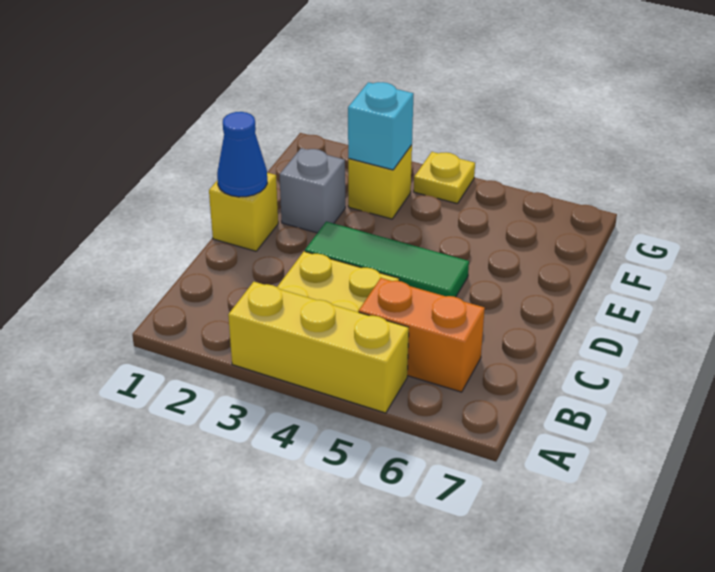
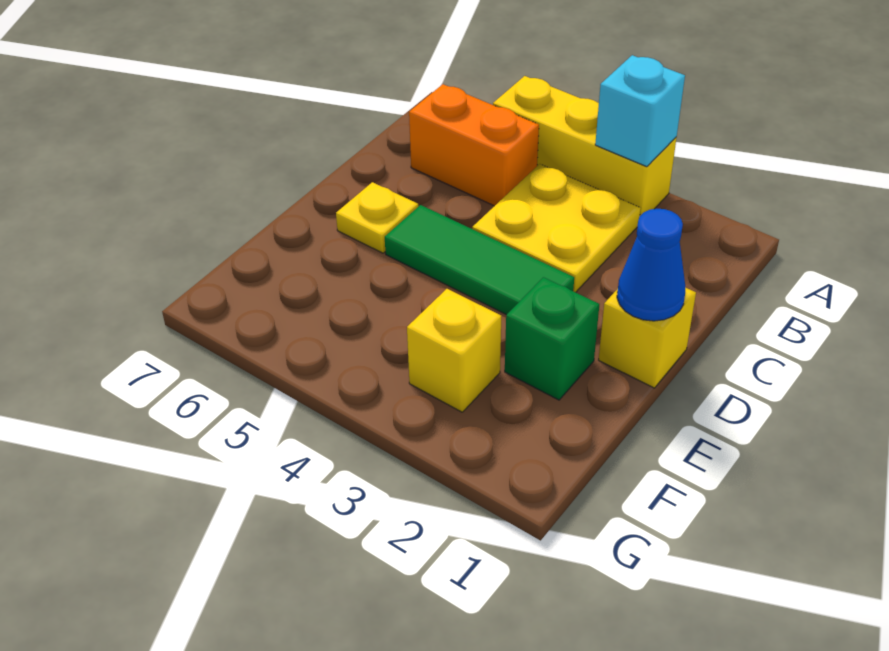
grey brick E2 level 1 -> green brick E2 level 1
cyan brick F3 level 2 -> cyan brick A3 level 2
yellow plate G4 level 1 -> yellow plate D6 level 1

